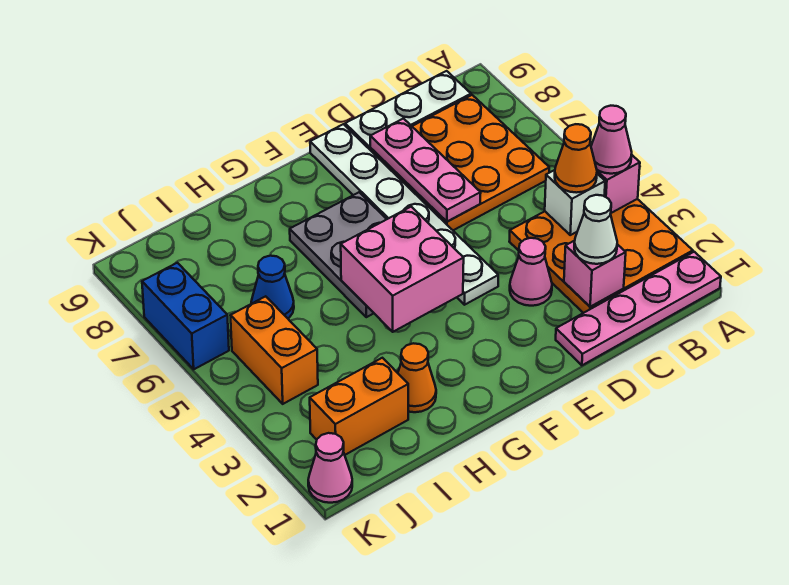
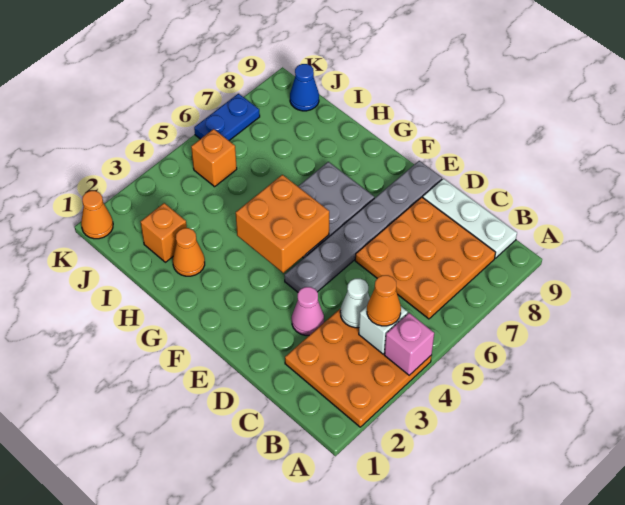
pink plate A1:D1 level 1 -> none
pink cone A4 level 3 -> none
pink brick C2 level 2 -> none
white cone C2 level 3 -> white cone C4 level 2
pink plate D6:D8 level 2 -> none
white plate E4:E9 level 1 -> grey plate E4:E9 level 1
pink brick F4:G5 level 2 -> orange brick F4:G5 level 2
orange brick I2:J2 level 1 -> orange brick I2 level 1
blue cone I6 level 1 -> blue cone J9 level 1
orange brick J4:J5 level 1 -> orange brick J5 level 1
pink cone K1 level 1 -> orange cone K1 level 1
blue brick K6:K7 level 1 -> blue plate K6:K7 level 1

